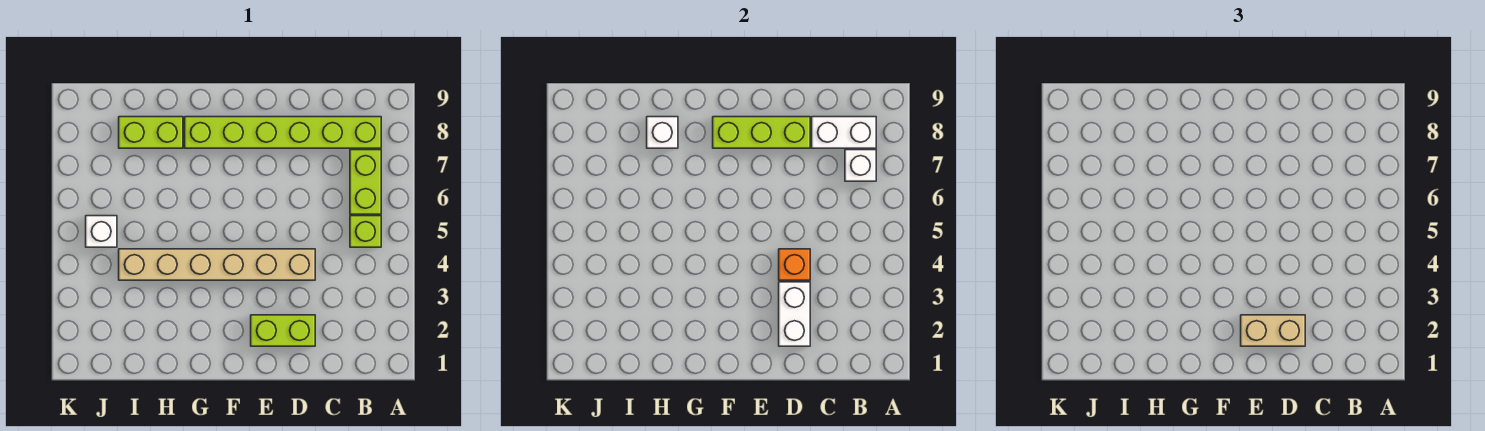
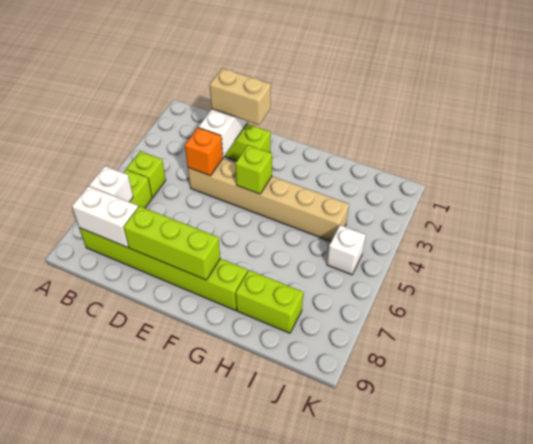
none -> lime brick F4 level 2
white brick H8 level 2 -> none

